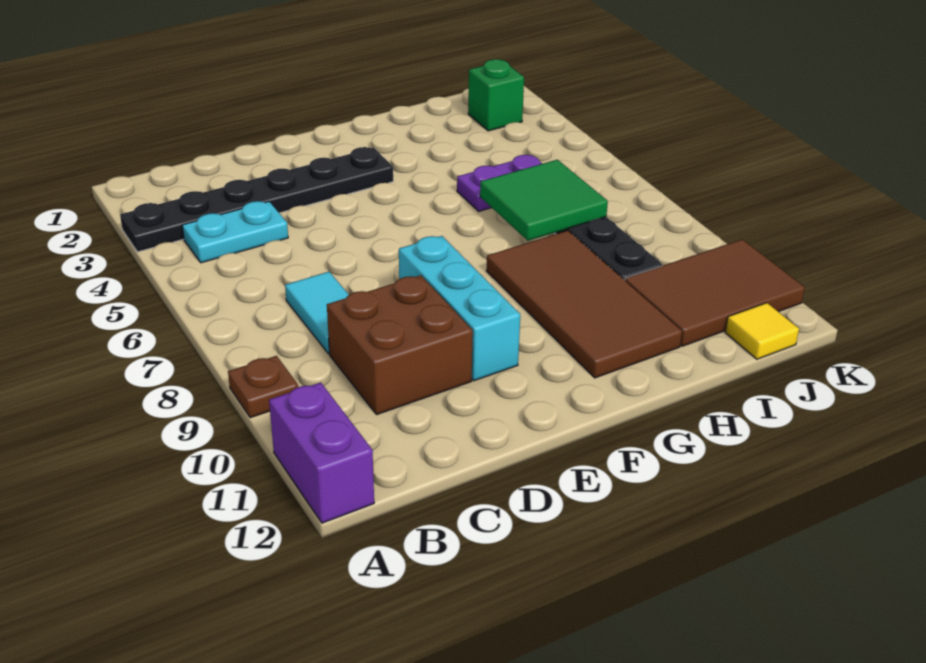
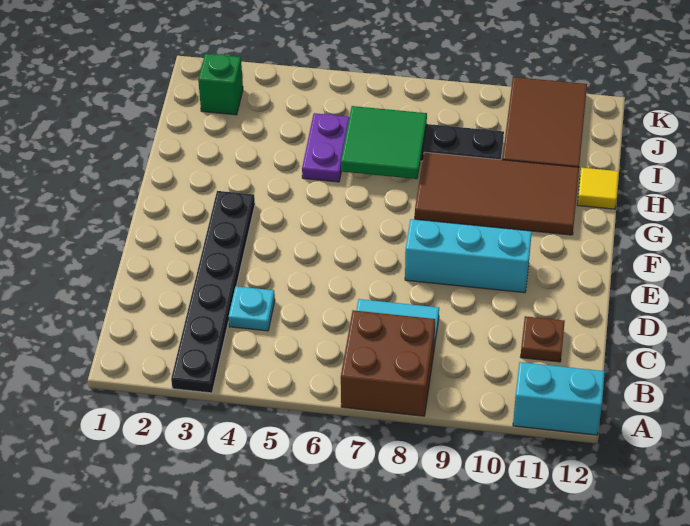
brown plate A9 level 1 -> brown plate C11 level 1
purple brick A11:A12 level 1 -> cyan brick A11:A12 level 1
cyan plate B4:C4 level 1 -> cyan plate C4 level 1
brown brick C9:D10 level 1 -> brown brick A7:B8 level 1
yellow tile J12 level 1 -> yellow tile H12 level 1

